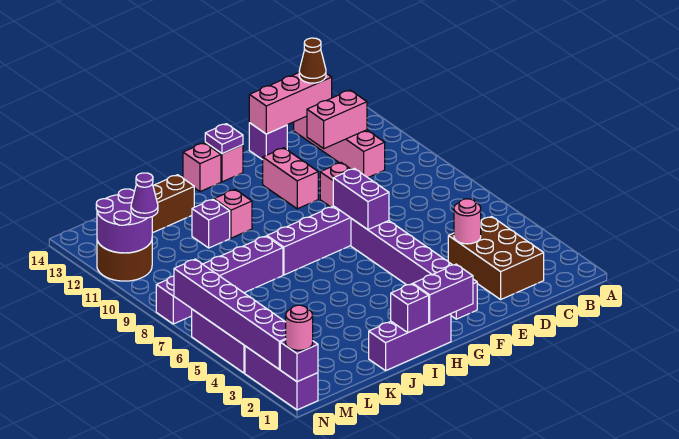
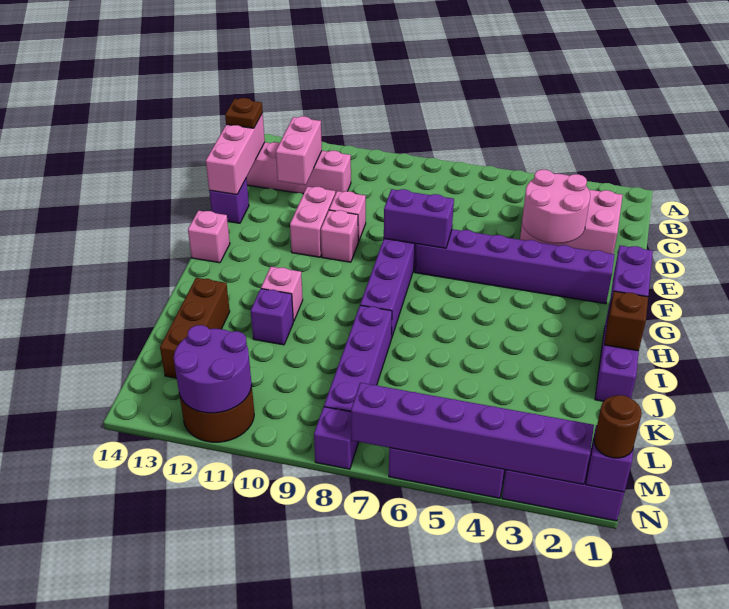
brown brick C2:D4 level 1 -> pink brick C2:D4 level 1
brown cone C14 level 3 -> brown plate C14 level 3
pink round brick D4 level 2 -> pink round brick D3:E4 level 2
pink brick F11:F12 level 1 -> pink brick E11:F11 level 1
purple plate G14 level 2 -> none
pink brick H14 level 1 -> pink brick F10 level 1
purple brick I1 level 2 -> brown brick I1 level 2
purple cone M11 level 3 -> none
pink round brick N1 level 3 -> brown round brick N1 level 3

